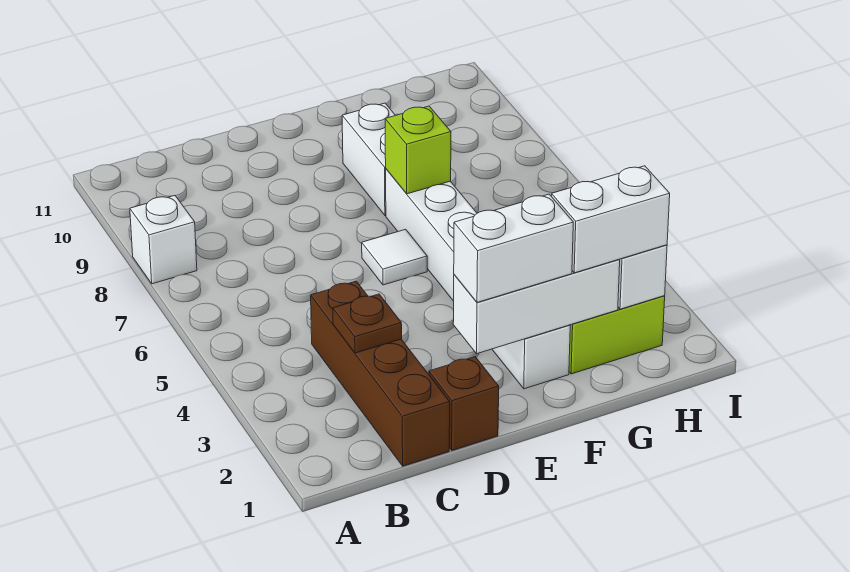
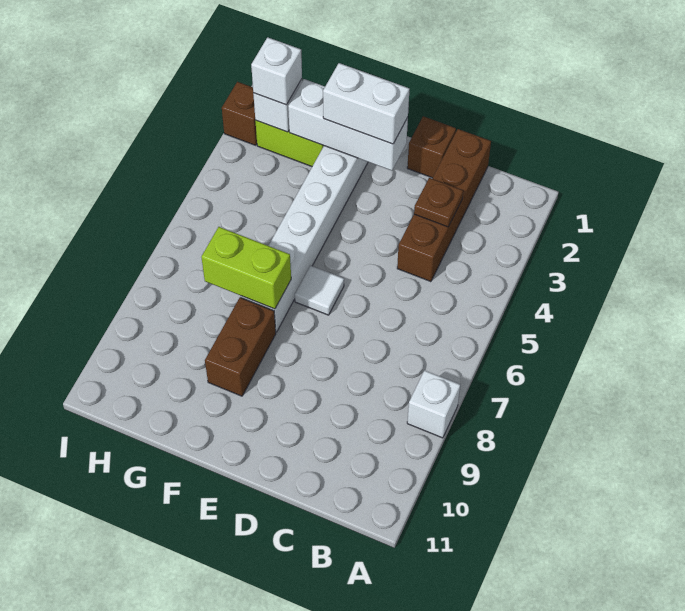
lime brick F7 level 2 -> lime brick F7:G7 level 2
white brick F8:F9 level 1 -> brown brick F8:F9 level 1
white brick G2:H2 level 3 -> white brick H2 level 3
none -> brown brick I2 level 1

